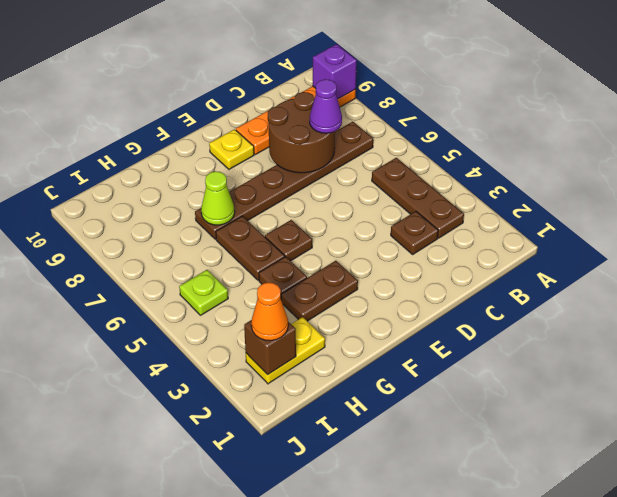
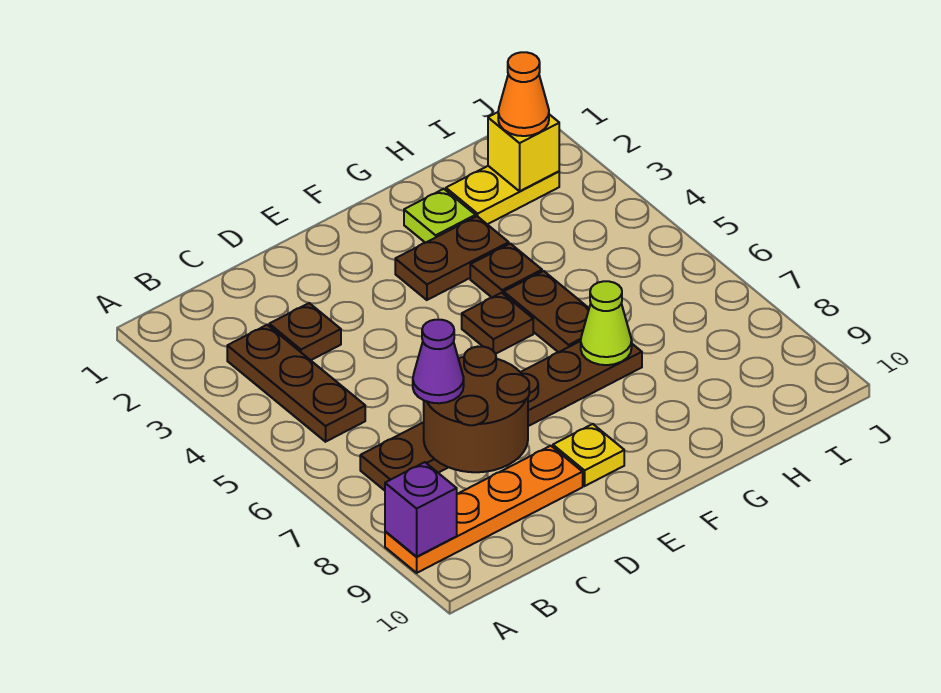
brown brick I2 level 2 -> yellow brick I2 level 2
lime plate I5 level 1 -> lime plate G2 level 1

